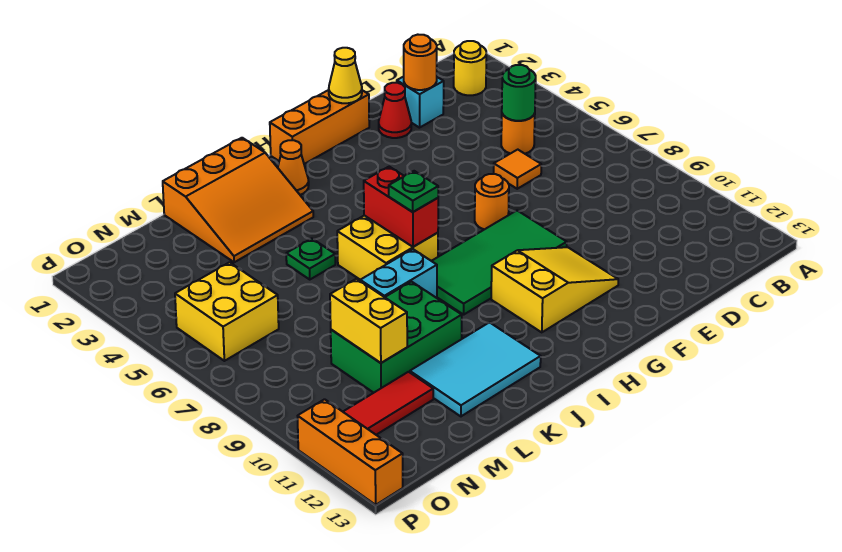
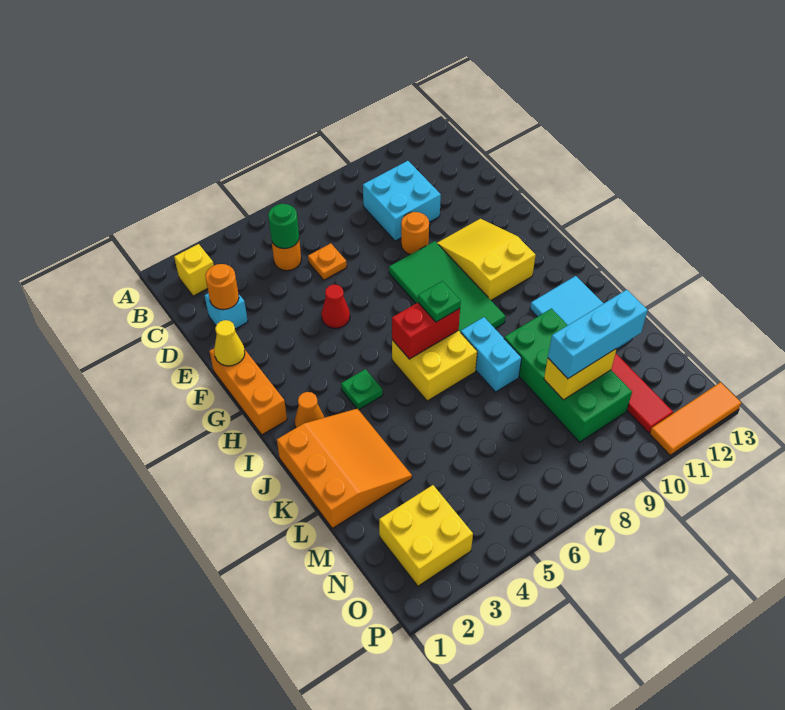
yellow round brick B2 level 1 -> yellow brick B2 level 1
none -> cyan brick C9:D10 level 1
orange tile D6 level 1 -> orange plate D6 level 1
red cone E2 level 1 -> red cone F5 level 1
orange round brick F7 level 1 -> orange round brick E9 level 1
green plate K5 level 1 -> green plate I4 level 1
green brick K9:M10 level 1 -> green brick K9:N10 level 1
none -> cyan brick M9:M11 level 3
yellow brick N5:O6 level 1 -> yellow brick N2:O3 level 1
orange brick P11:P13 level 1 -> orange tile P11:P13 level 1

